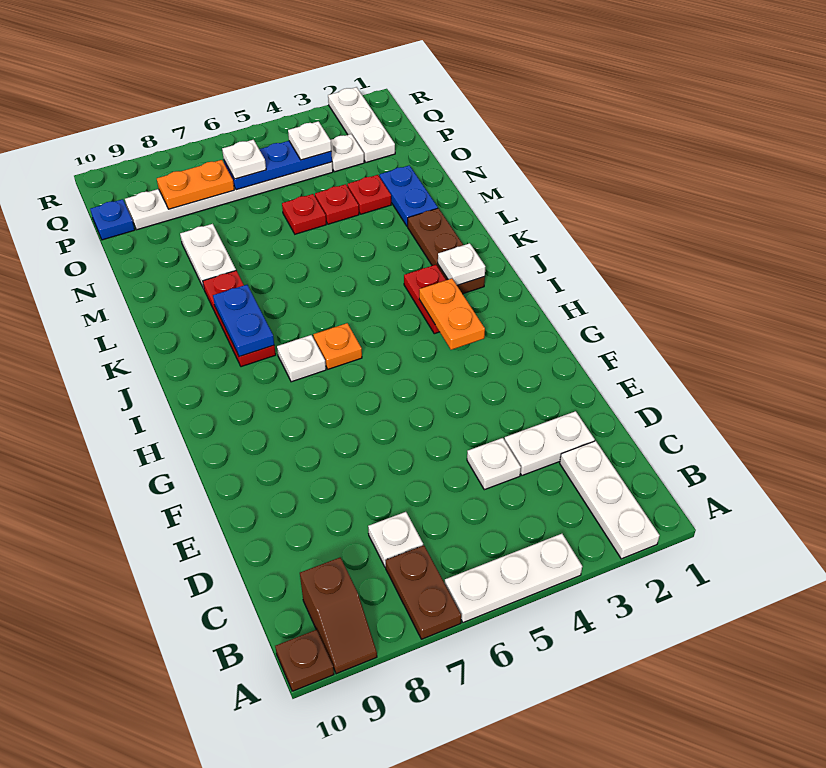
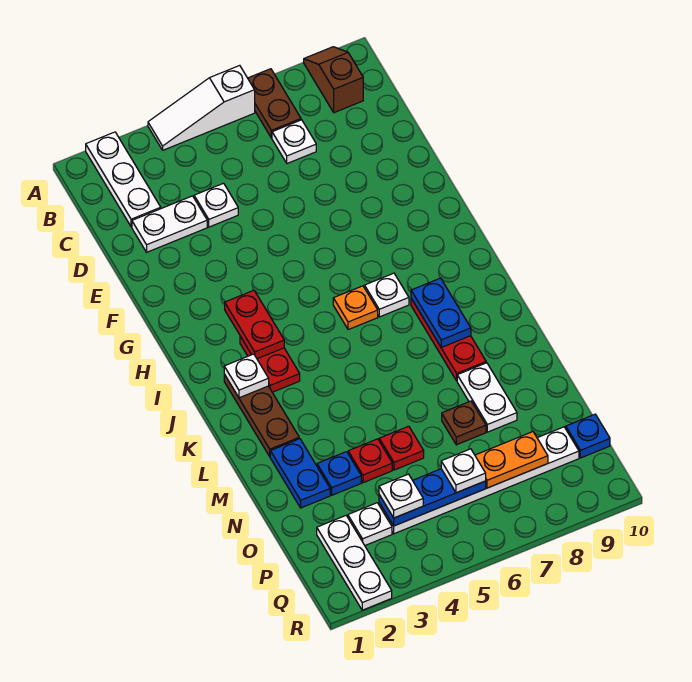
white plate A4:A6 level 1 -> white slope A4:A6 level 1 top 6
brown plate A10 level 1 -> brown plate N7 level 1
orange plate H3:I3 level 2 -> red plate H3:I3 level 2
red plate N3 level 1 -> blue plate N3 level 1

